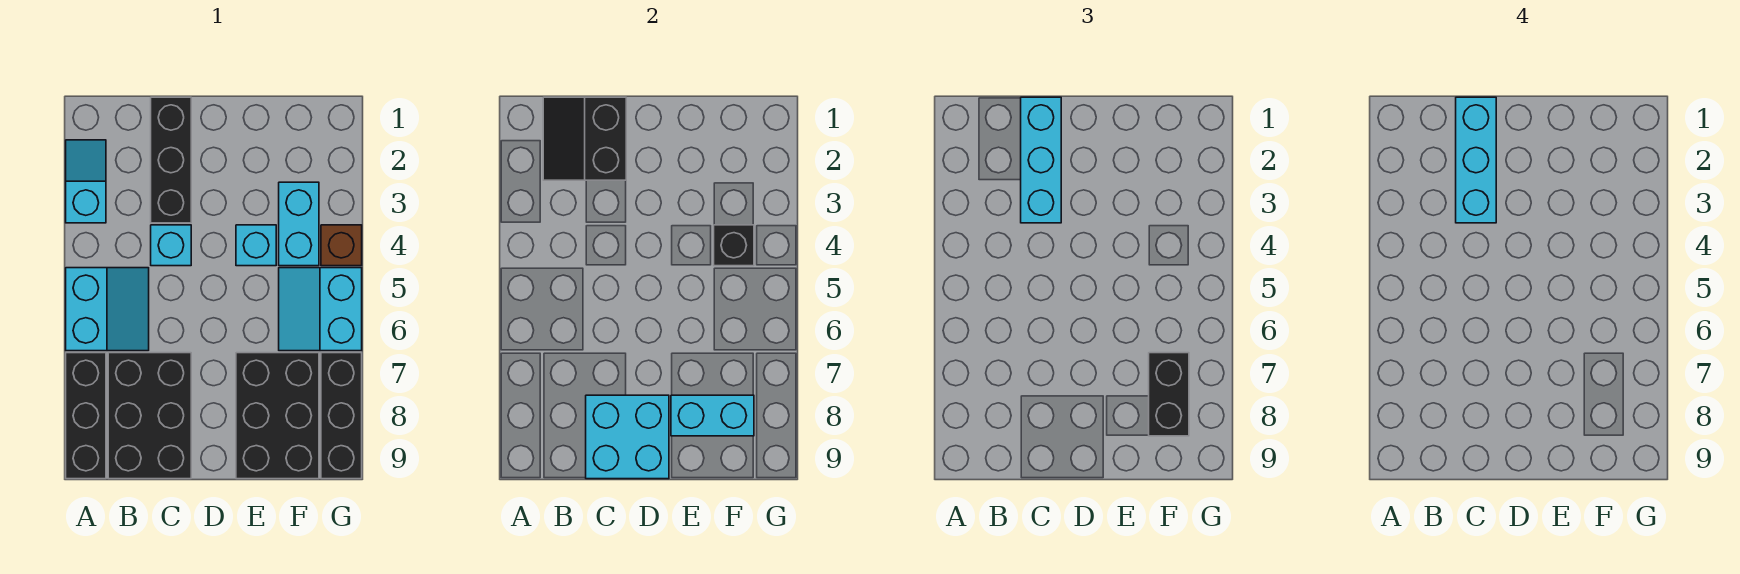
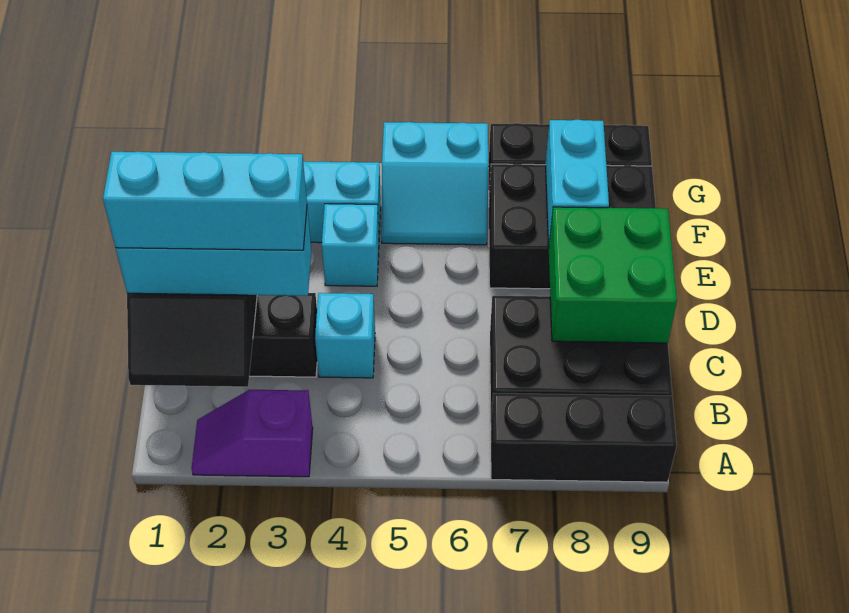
cyan slope A2:A3 level 1 top 3 -> purple slope A2:A3 level 1 top 3
cyan slope A5:B6 level 1 top A -> none
cyan brick C8:D9 level 2 -> green brick C8:D9 level 2
black brick F4 level 2 -> none
black brick F7:F8 level 3 -> none
brown brick G4 level 1 -> none

